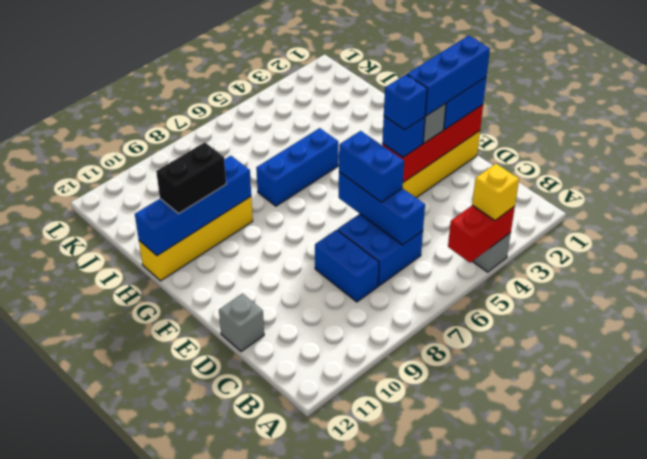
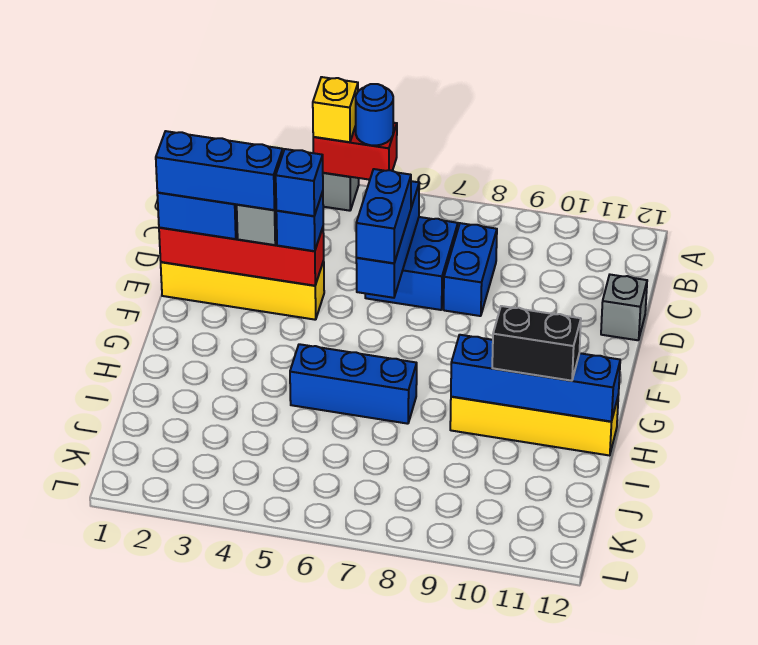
none -> blue round brick A5 level 3

